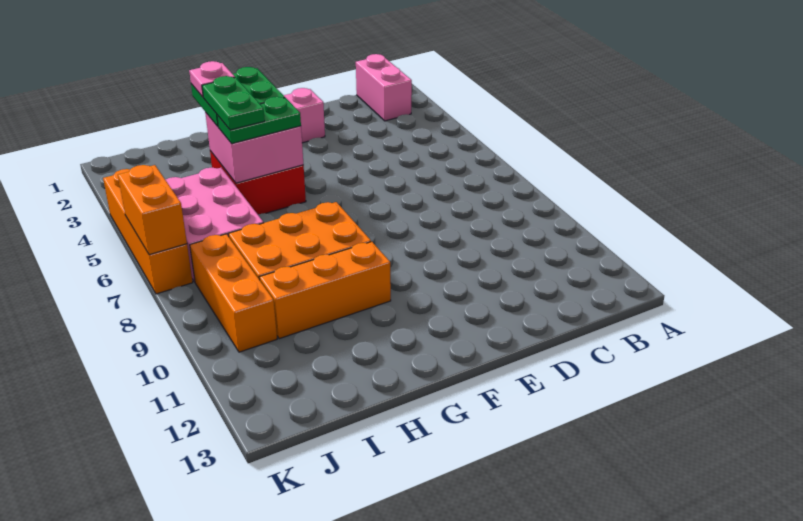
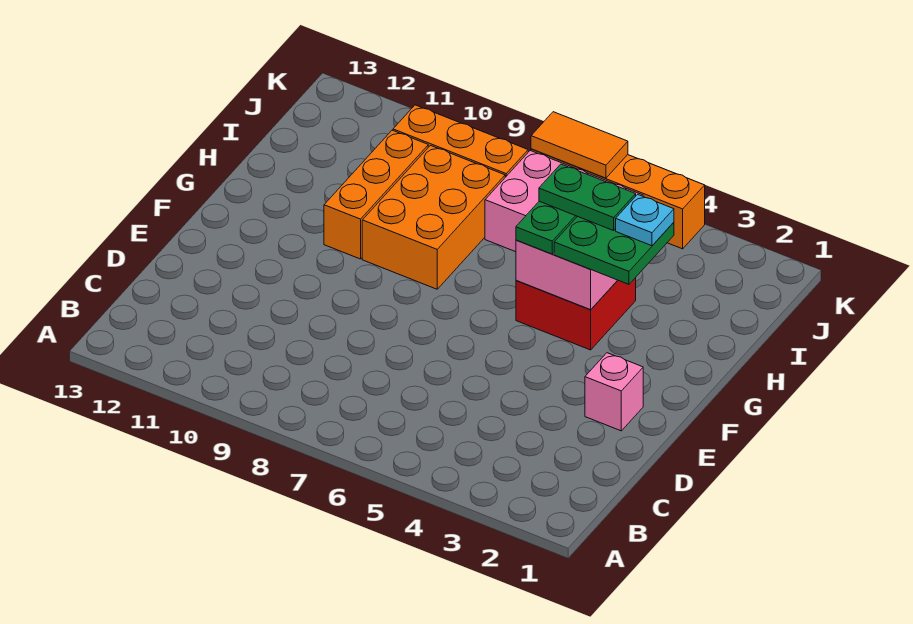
pink brick B1:B2 level 1 -> none
pink plate H3 level 4 -> cyan plate H3 level 4
orange brick K6:K7 level 2 -> orange tile K6:K7 level 2

